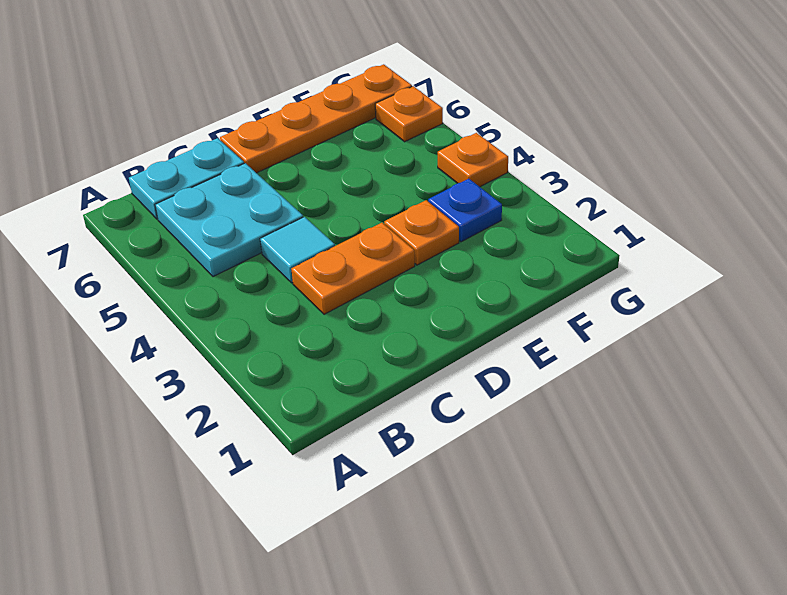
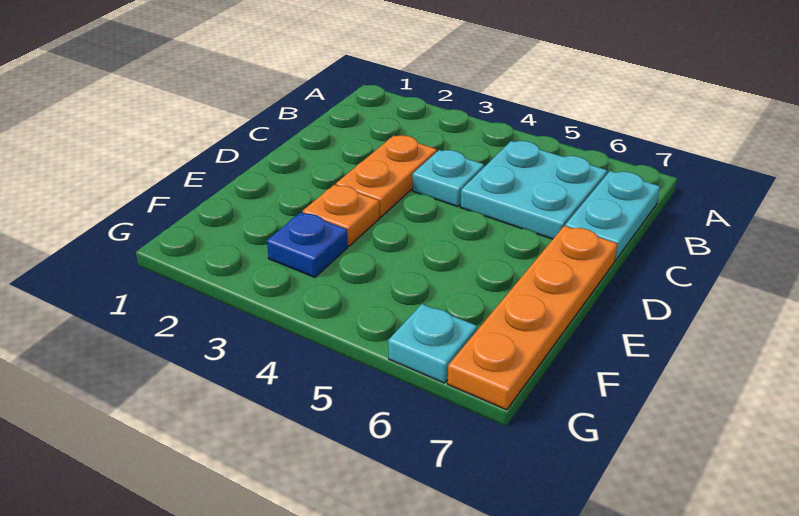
cyan tile C4 level 1 -> cyan plate C4 level 1
orange plate G4 level 1 -> none
orange plate G6 level 1 -> cyan plate G6 level 1

